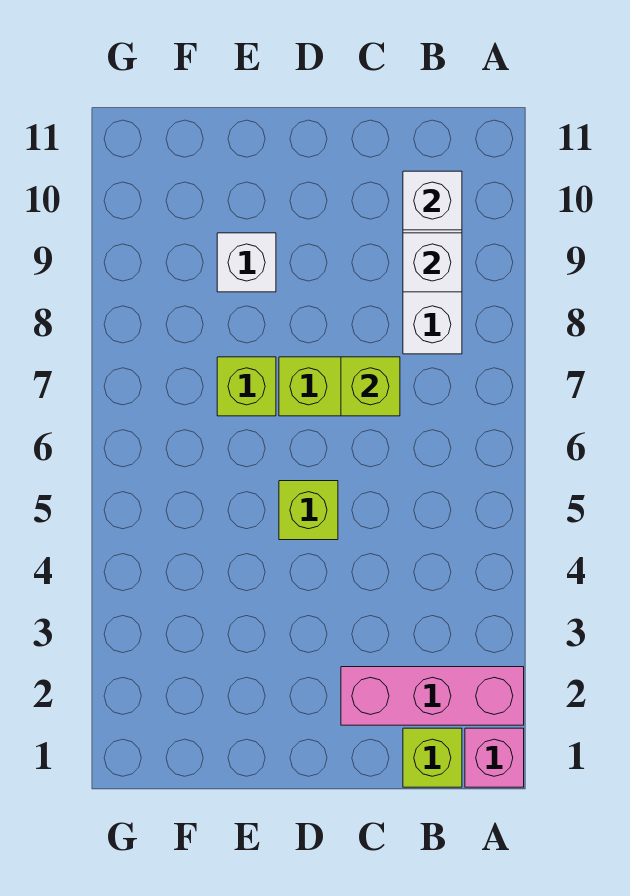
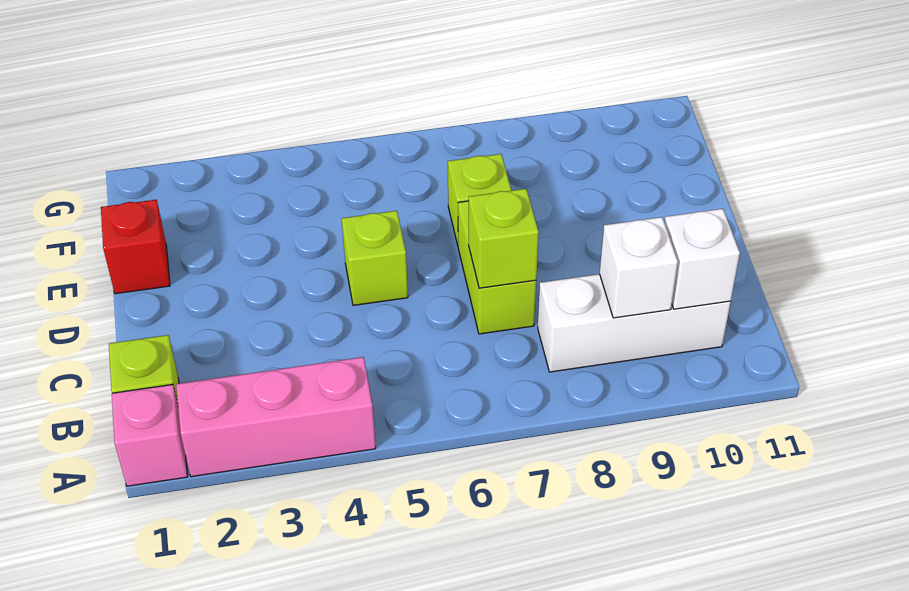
pink brick A2:C2 level 1 -> pink brick A2:A4 level 1
none -> red brick E1 level 1
white brick E9 level 1 -> none

